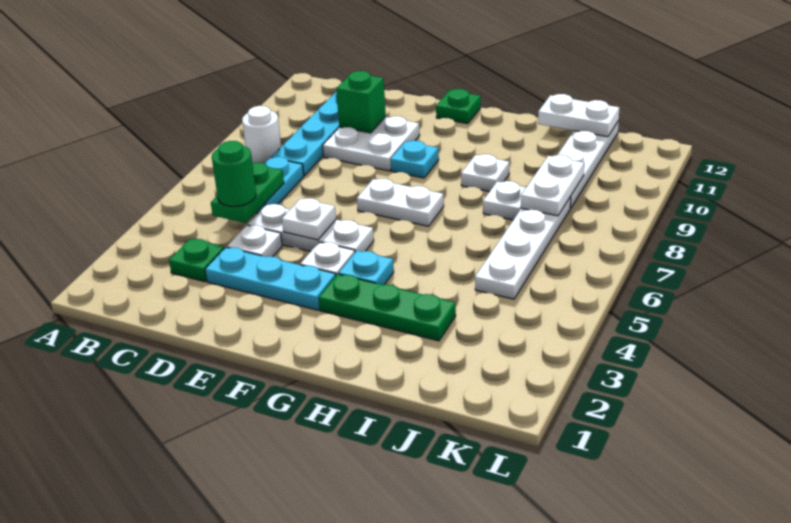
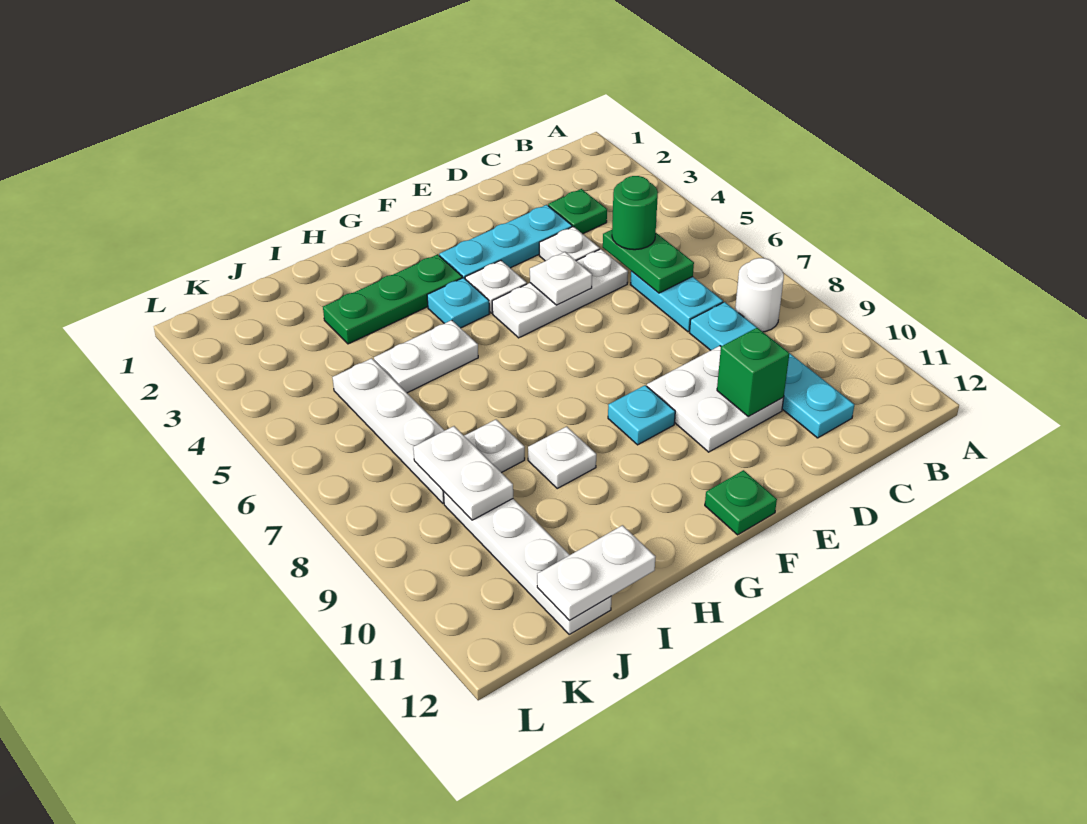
white plate F7:G7 level 1 -> white plate H5:I5 level 1

